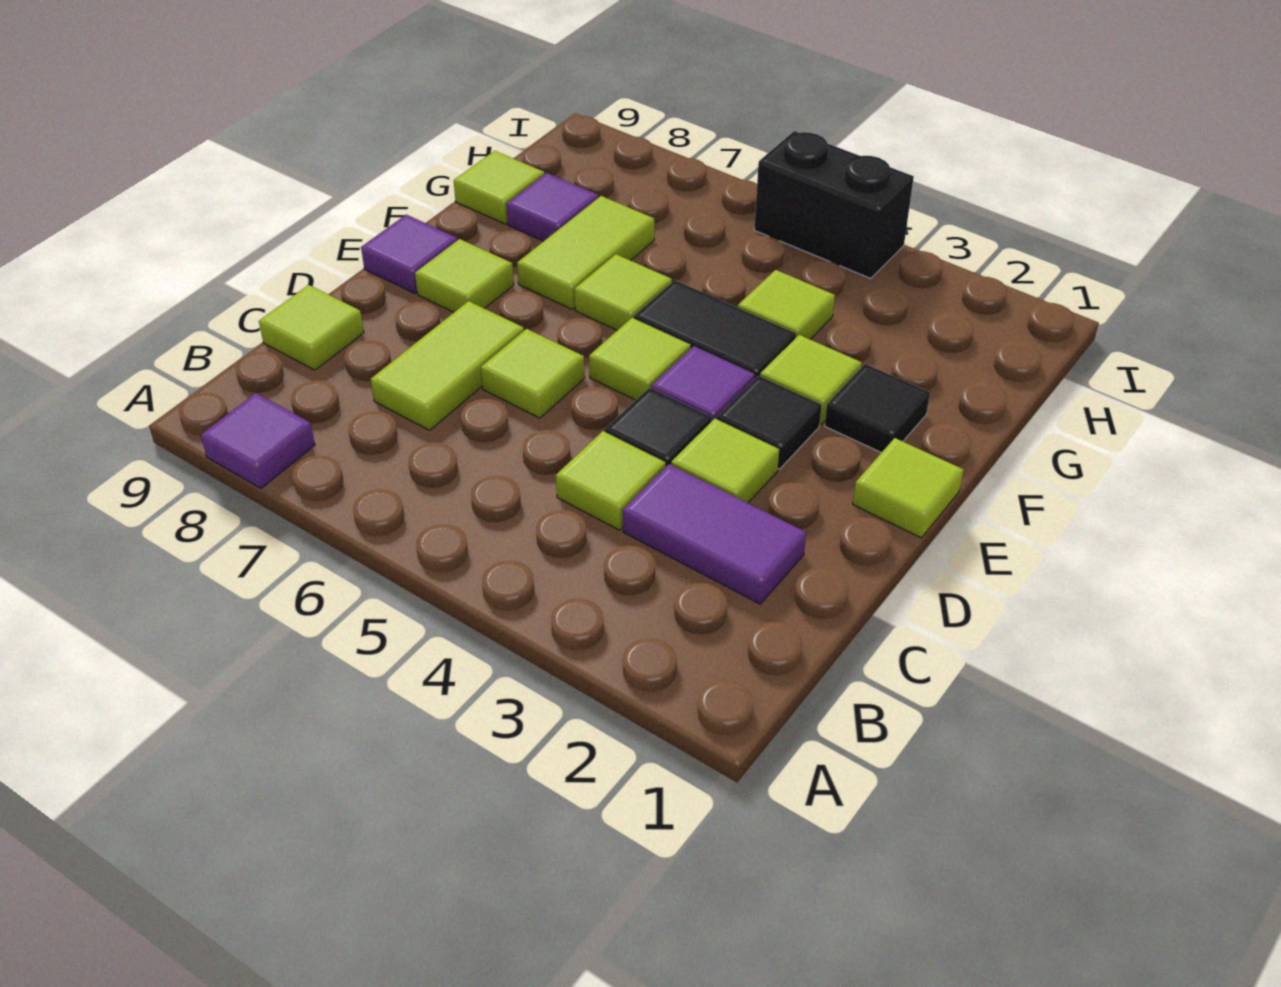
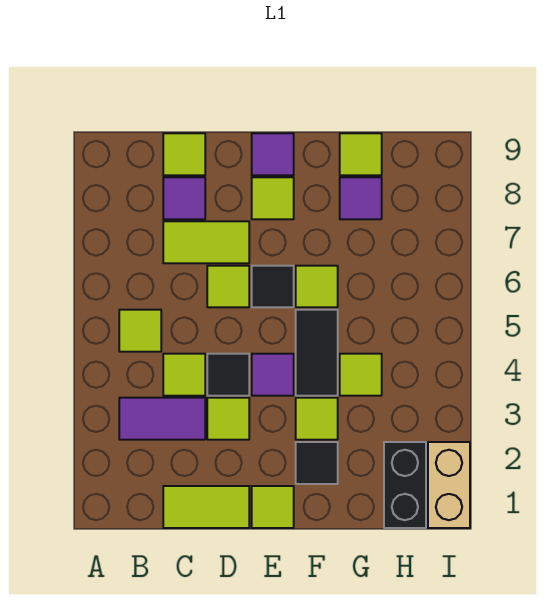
purple tile A8 level 1 -> purple tile C8 level 1
purple tile C2:C3 level 1 -> purple tile B3:C3 level 1
black tile E3 level 1 -> black tile E6 level 1
lime tile E5 level 1 -> lime tile B5 level 1
lime tile F7:G7 level 1 -> lime tile C1:D1 level 1
none -> tan brick I1:I2 level 1
black brick I4:I5 level 1 -> black brick H1:H2 level 1

